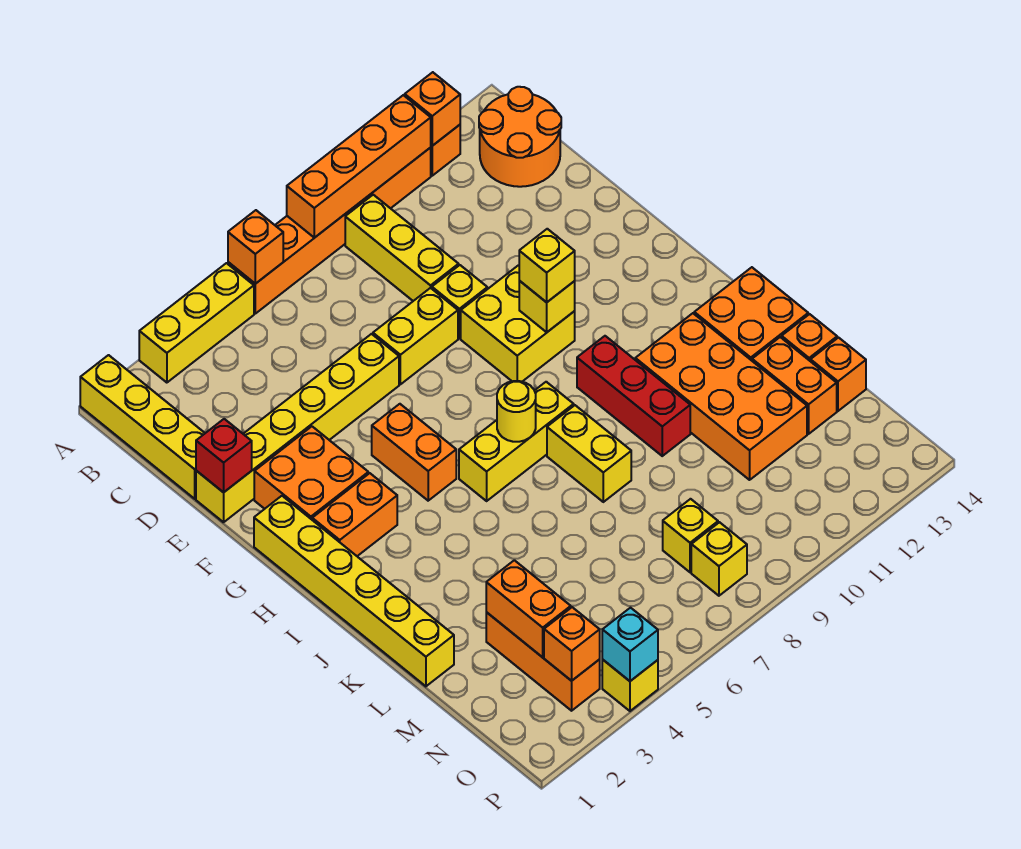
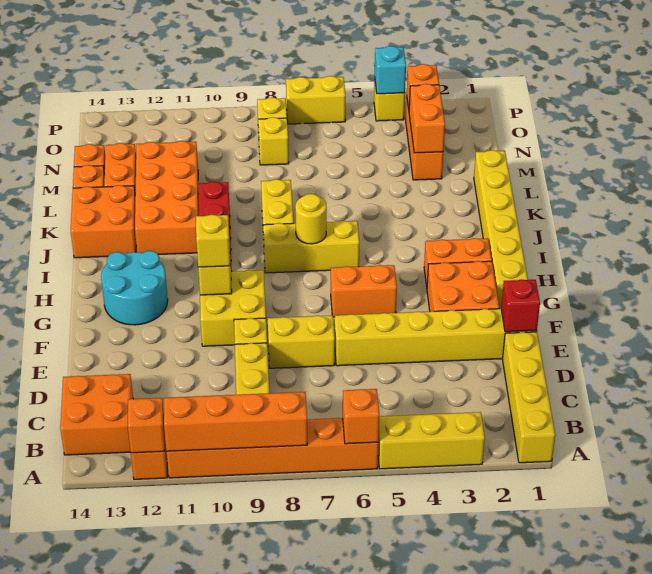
orange round brick B13:C14 level 1 -> orange brick B13:C14 level 1
orange brick G5:H5 level 1 -> orange brick G5:G6 level 1
none -> cyan round brick G12:H13 level 1
none -> yellow brick P6:P7 level 1

